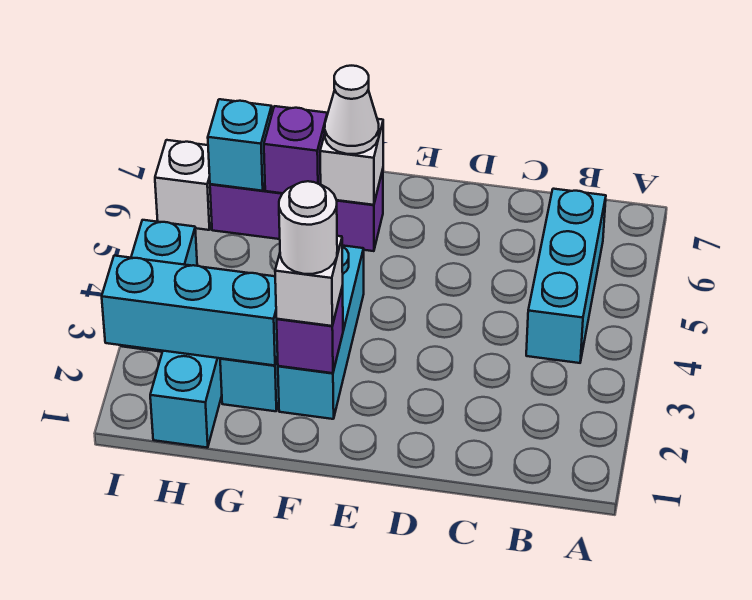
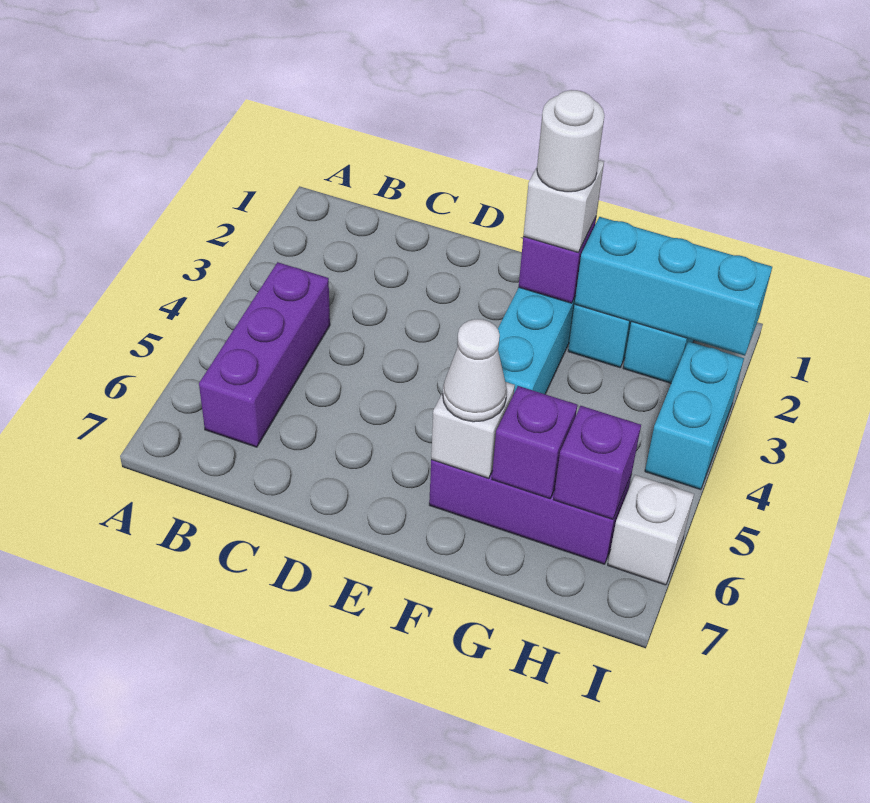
cyan brick B4:B6 level 1 -> purple brick B4:B6 level 1
cyan brick H6 level 2 -> purple brick H6 level 2

